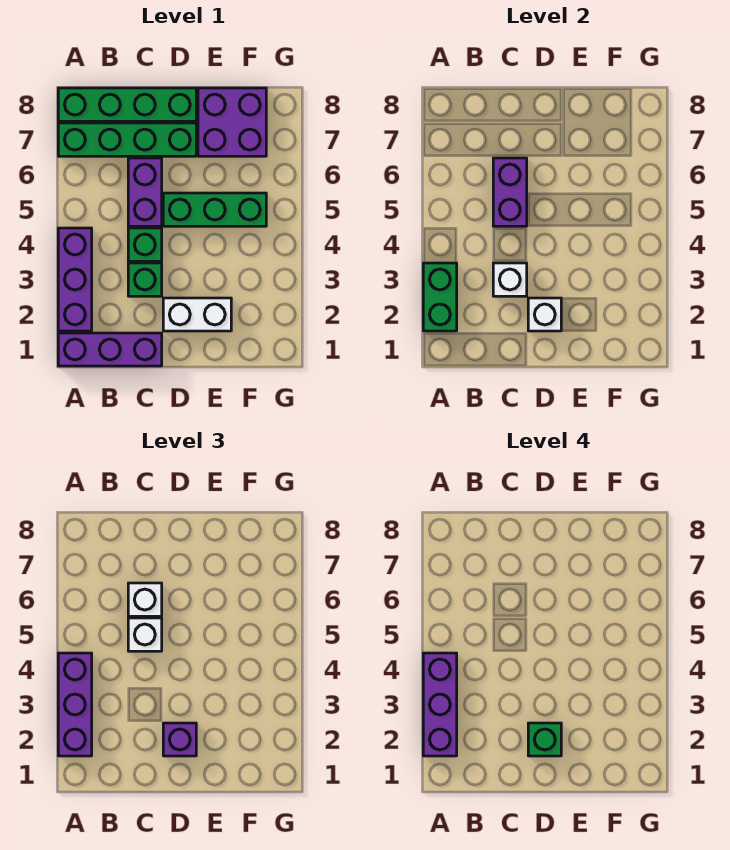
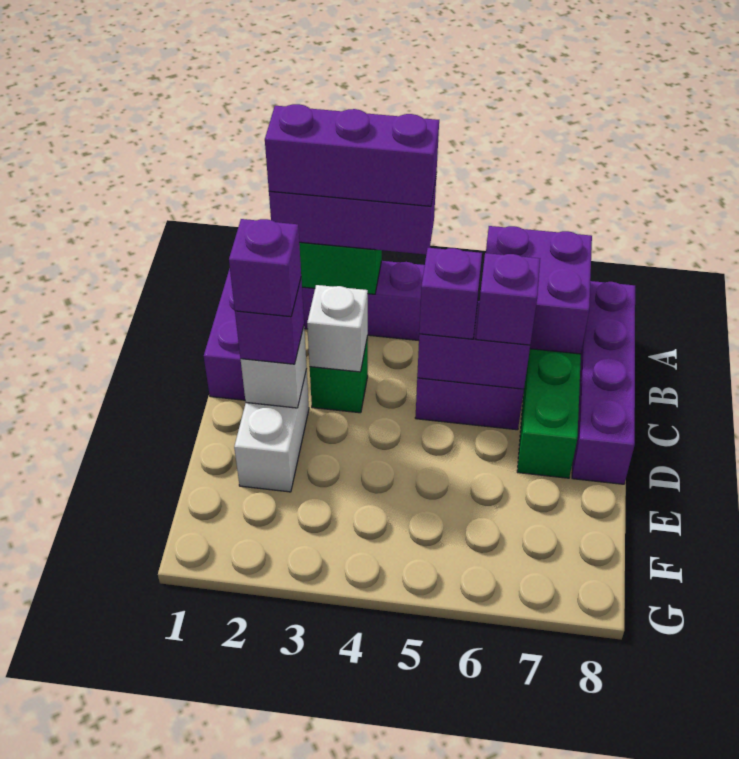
green brick A8:D8 level 1 -> purple brick A8:D8 level 1
green brick C4 level 1 -> none
white brick C5 level 3 -> purple brick C5 level 3
white brick C6 level 3 -> purple brick C6 level 3
green brick D2 level 4 -> purple brick D2 level 4
green brick D5:F5 level 1 -> none
purple brick E7:F8 level 1 -> purple brick A6:B7 level 2

